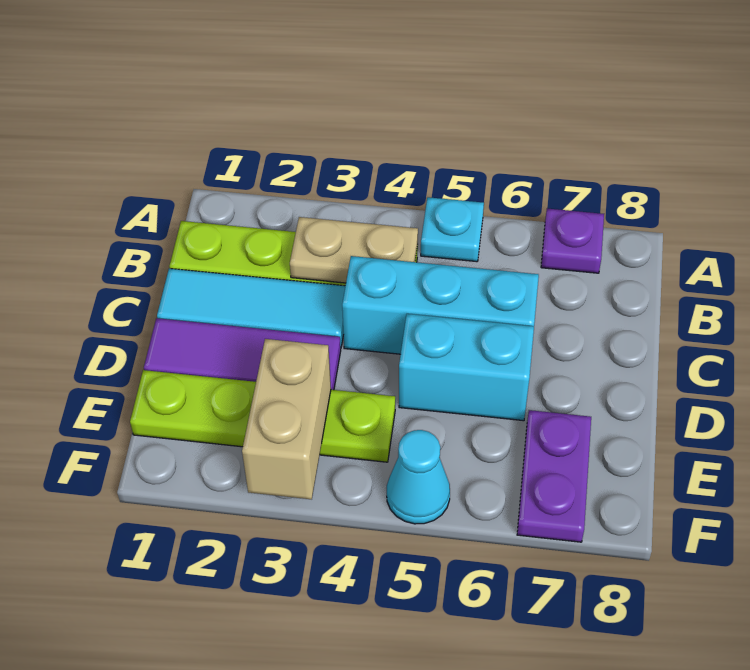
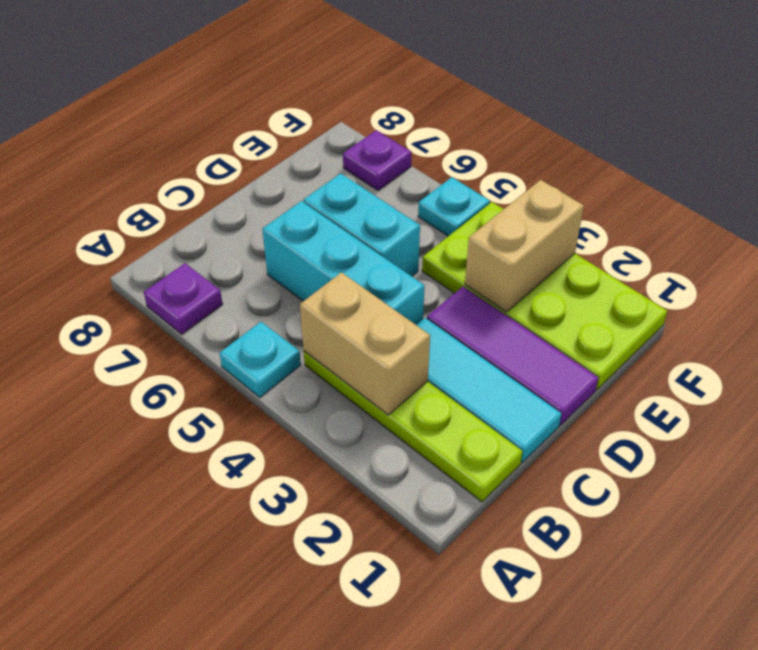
tan plate B3:B4 level 2 -> tan brick B3:B4 level 2
lime plate E1:E4 level 1 -> lime plate E1:F4 level 1
purple plate E7:F7 level 1 -> purple plate F7 level 1
cyan cone F5 level 1 -> cyan plate F5 level 1

